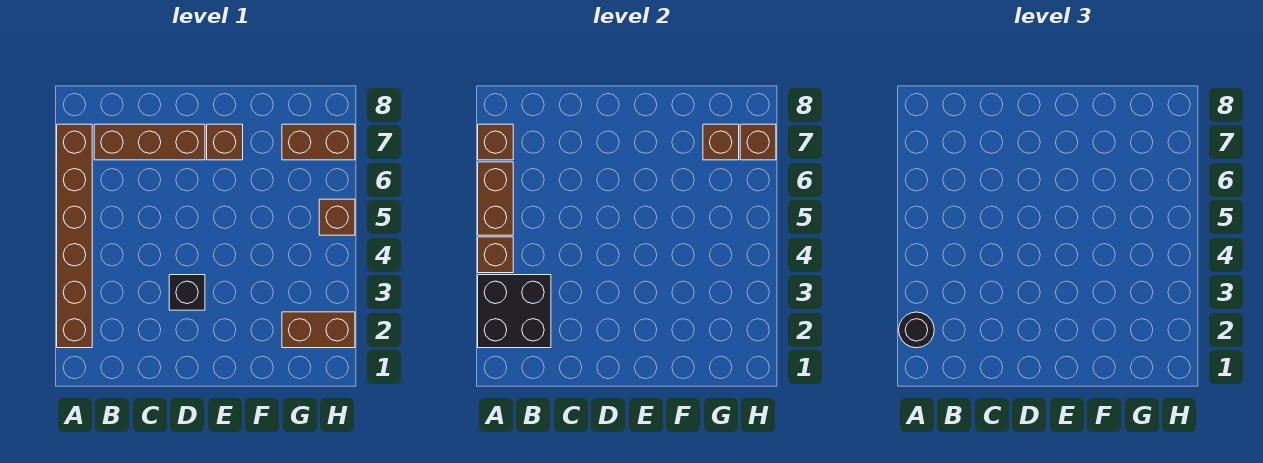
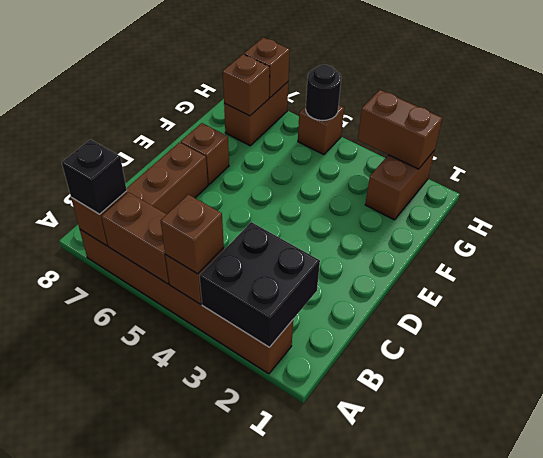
black round brick A2 level 3 -> black round brick H5 level 2
none -> brown brick A4 level 3
black brick D3 level 1 -> black brick A7 level 3
none -> brown brick H2:H3 level 2

